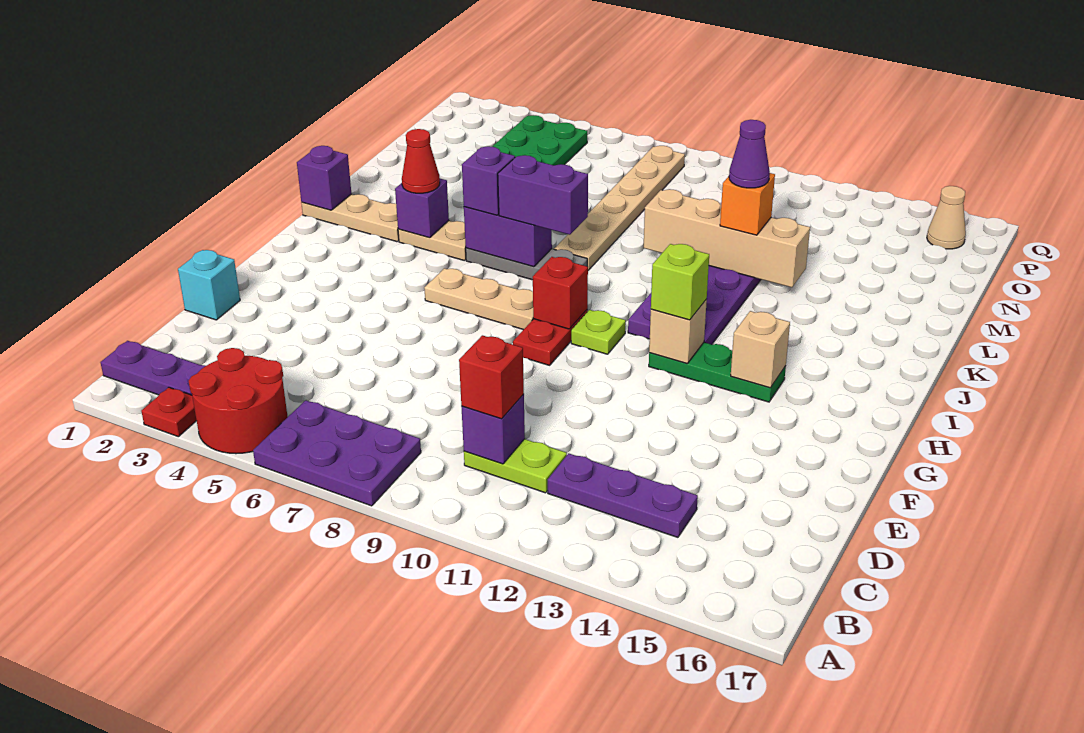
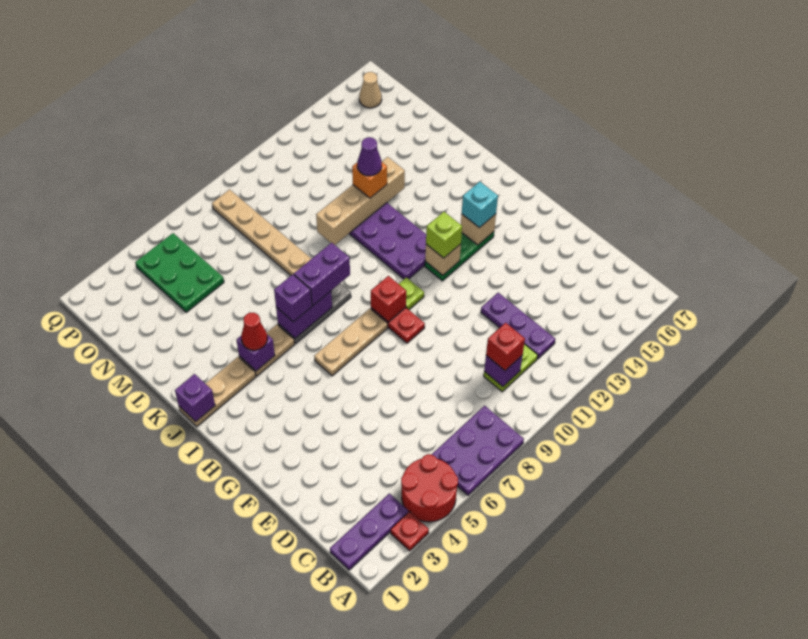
purple plate C12:C14 level 1 -> purple plate C12:E12 level 1
cyan brick E1 level 1 -> cyan brick H14 level 3

